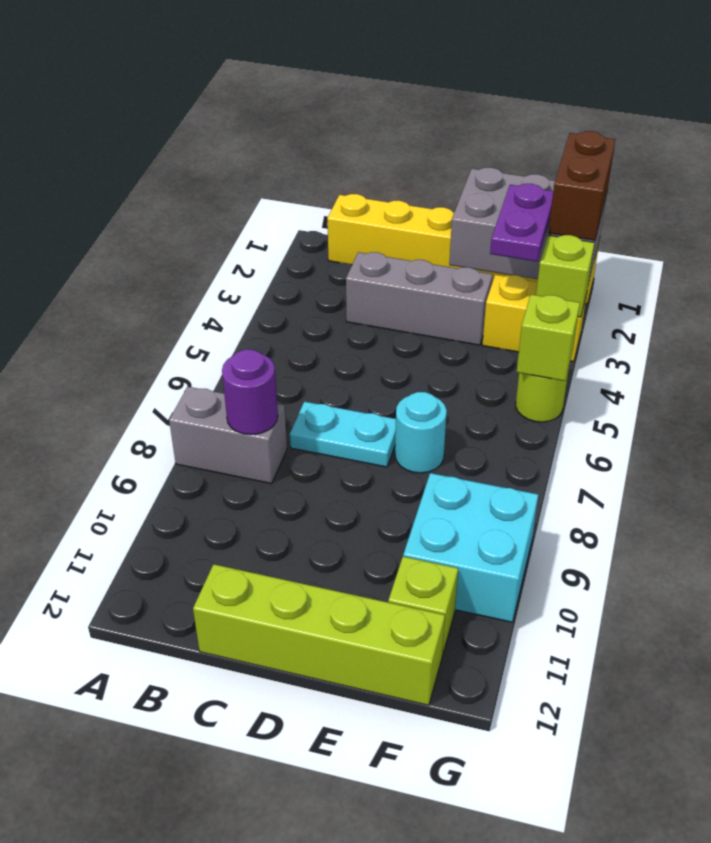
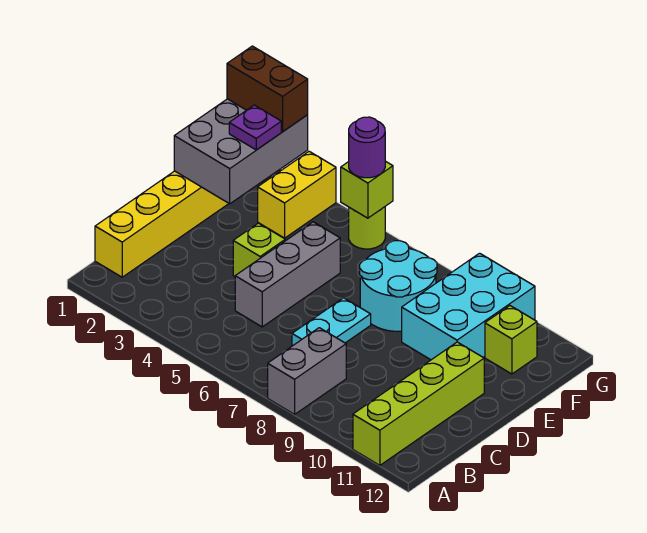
purple round brick B8 level 2 -> purple round brick G5 level 3
grey brick C3:E3 level 1 -> grey brick C5:E5 level 1
lime brick C12:F12 level 1 -> lime brick A11:D11 level 1
cyan round brick E7 level 1 -> cyan round brick E7:F8 level 1
purple plate F2:F3 level 3 -> purple plate F2 level 3
cyan brick F9:G10 level 1 -> cyan brick E9:G10 level 1
lime brick G3 level 2 -> lime brick D4 level 1

